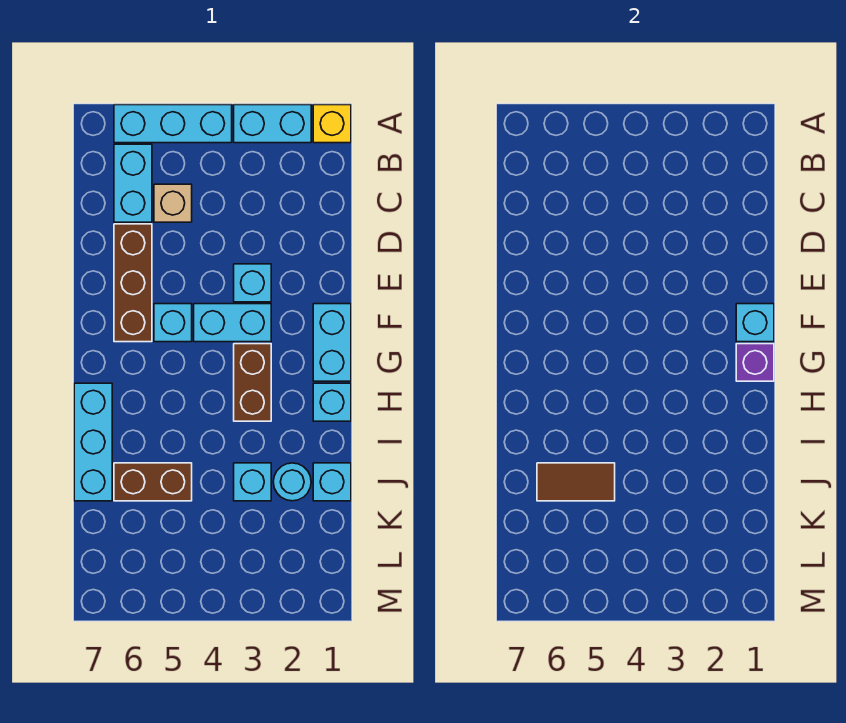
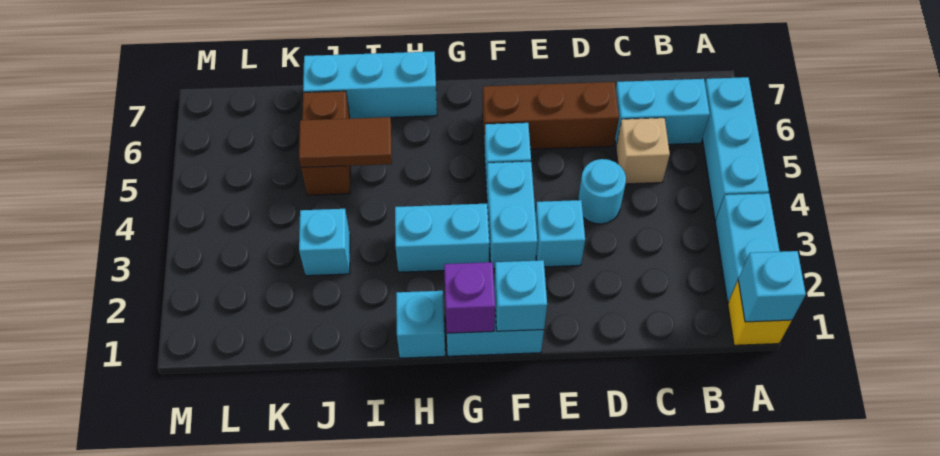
brown brick G3:H3 level 1 -> cyan brick G3:H3 level 1
cyan brick J1 level 1 -> cyan brick A1 level 2
cyan round brick J2 level 1 -> cyan round brick D4 level 1
brown tile J5:J6 level 2 -> brown tile I5:J5 level 2

